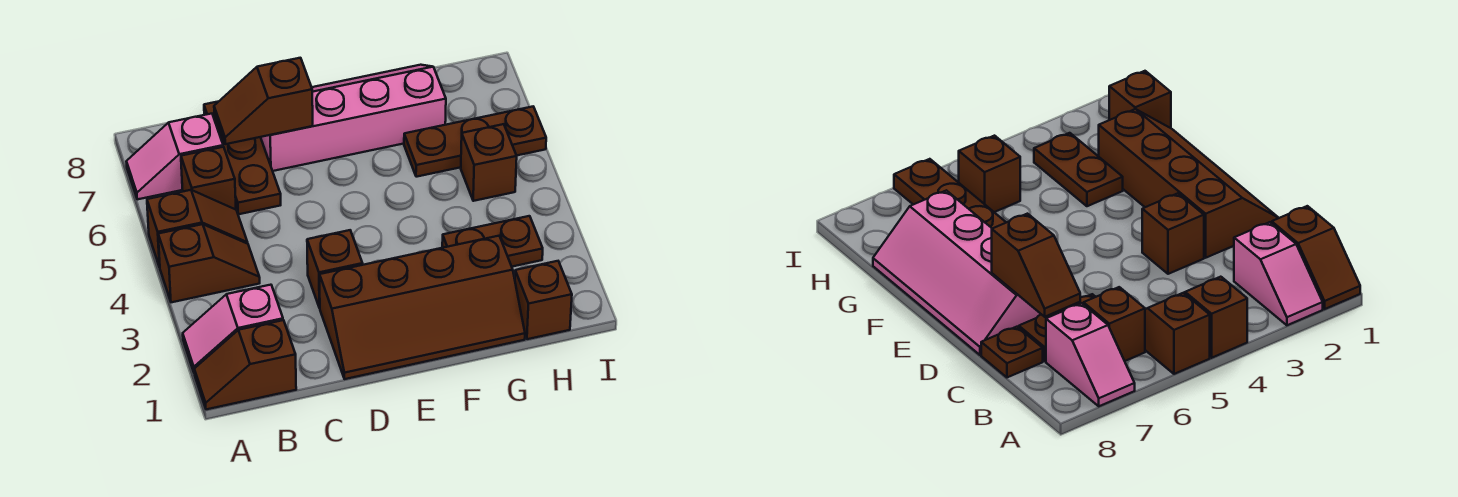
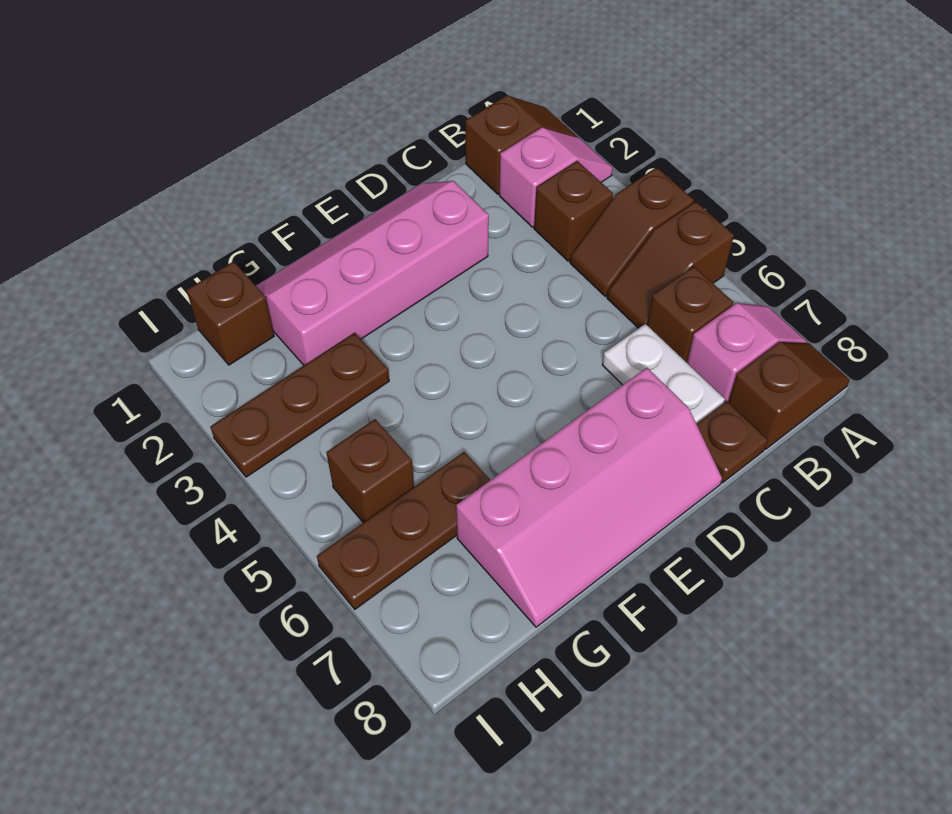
brown plate C6:C7 level 1 -> white plate C6:C7 level 1
brown slope C7:D7 level 2 top D -> brown slope A8:B8 level 1 top B
brown slope D1:G2 level 1 top 2 -> pink slope D1:G2 level 1 top 2
brown brick D3 level 1 -> brown brick B3 level 1
brown plate G3:H3 level 1 -> brown plate G3:I3 level 1

